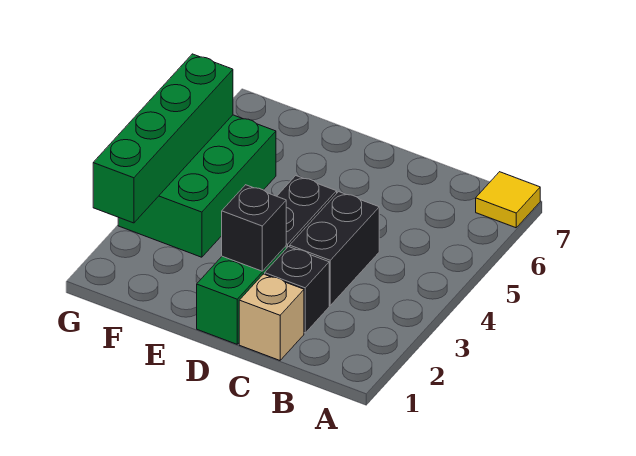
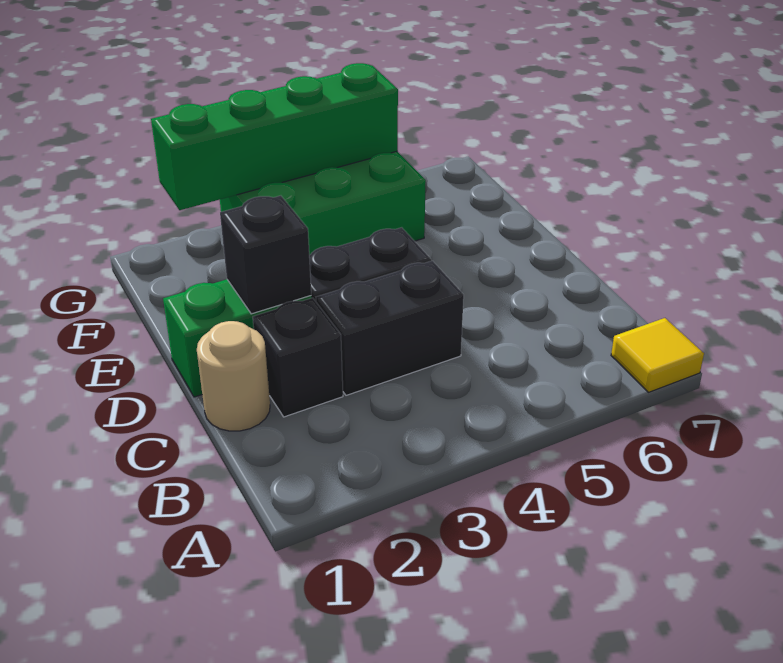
tan brick C1 level 1 -> tan round brick C1 level 1

